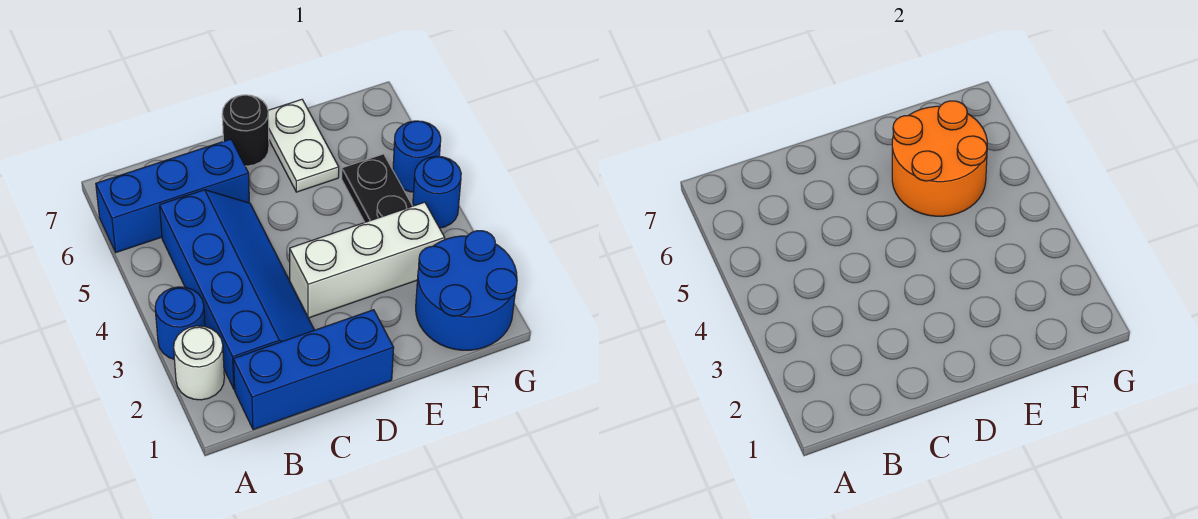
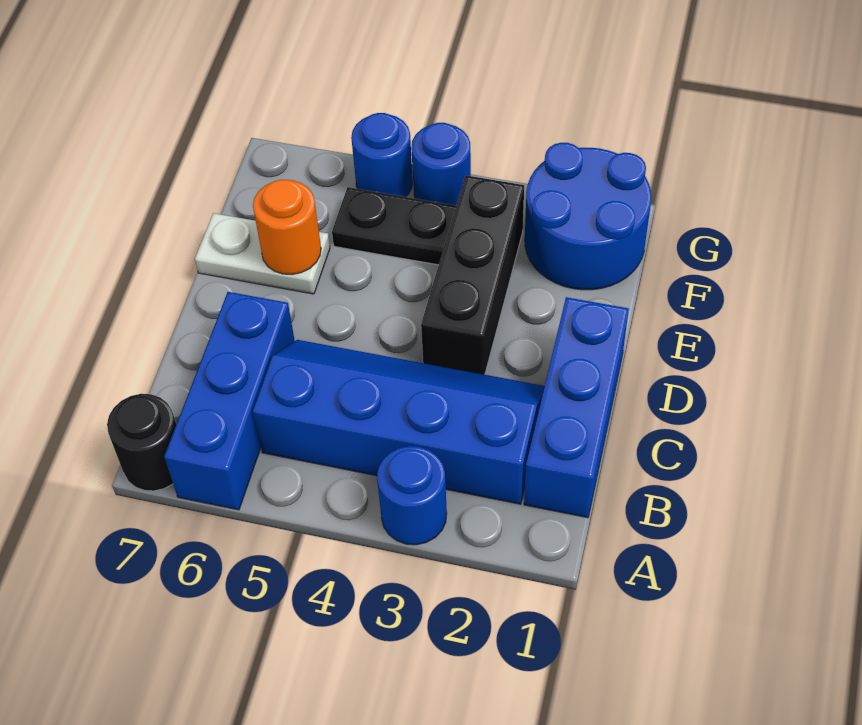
white round brick A2 level 1 -> none
white brick D3:F3 level 1 -> black brick D3:F3 level 1
black round brick D7 level 1 -> black round brick A7 level 1
orange round brick E5:F6 level 2 -> orange round brick E6 level 2

